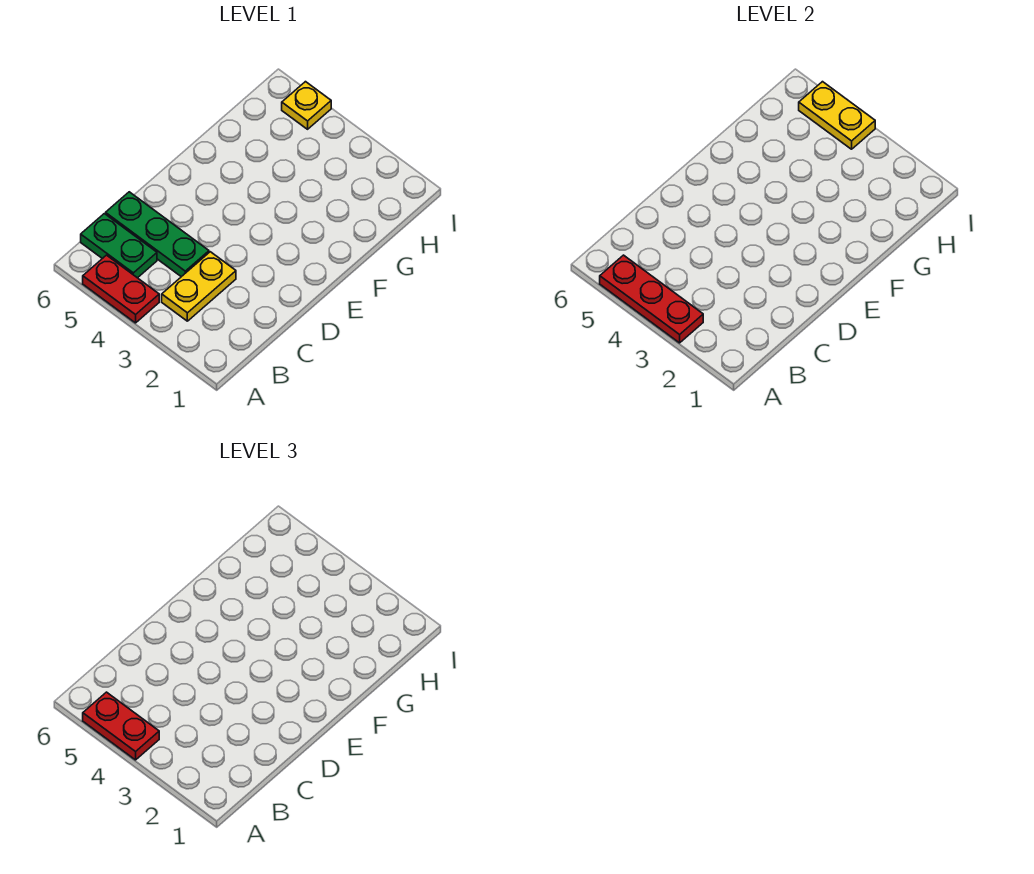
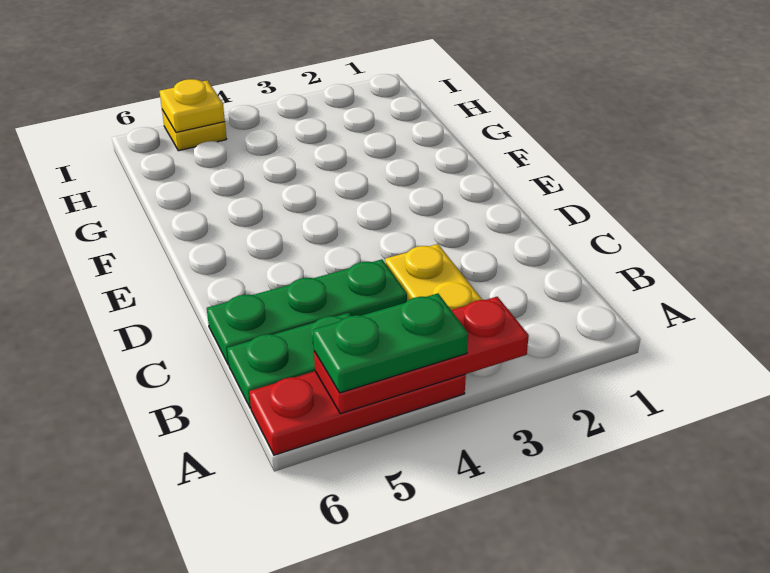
red plate A4:A5 level 1 -> red plate A4:A6 level 1
red plate A4:A5 level 3 -> green plate A4:A5 level 3
yellow plate I4:I5 level 2 -> yellow plate I5 level 2

